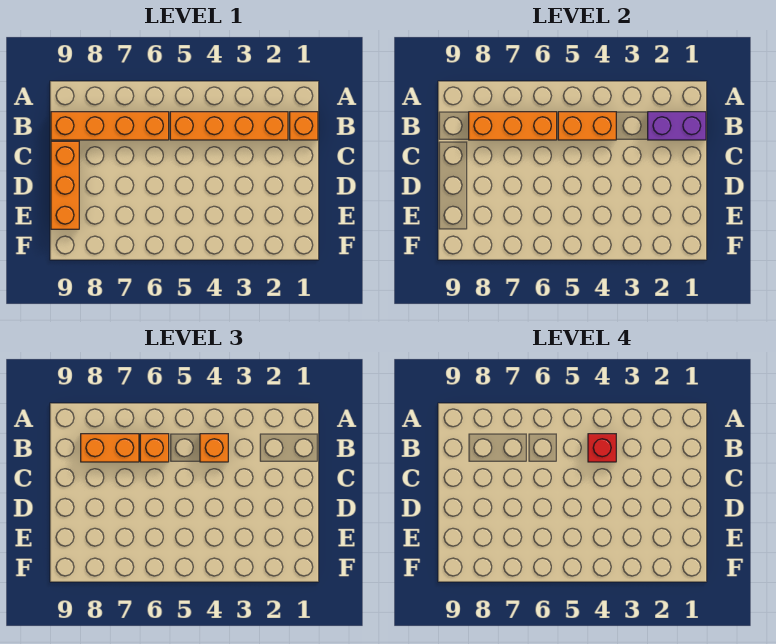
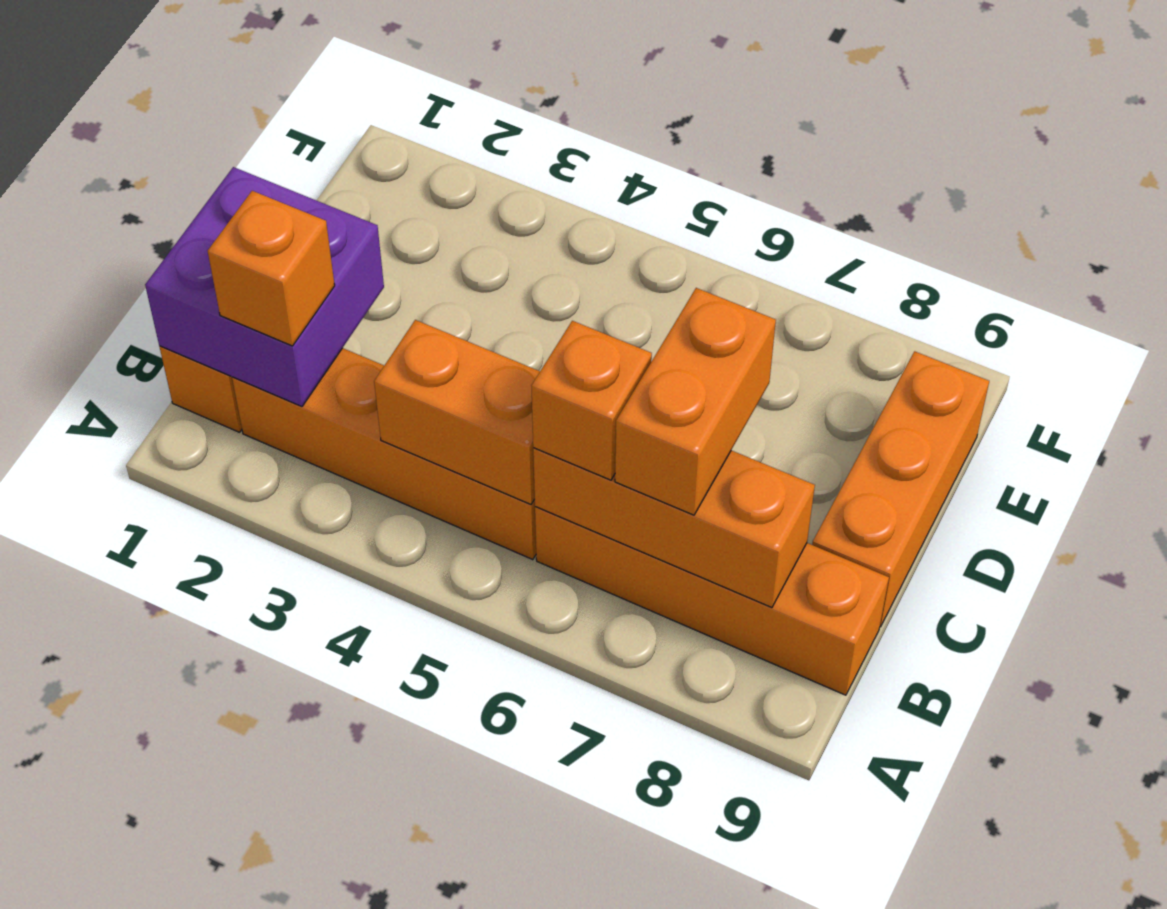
purple brick B1:B2 level 2 -> purple brick B1:C2 level 2
orange brick B4 level 3 -> orange brick B2 level 3
red brick B4 level 4 -> none
orange brick B7:B8 level 3 -> orange brick B7:C7 level 3

